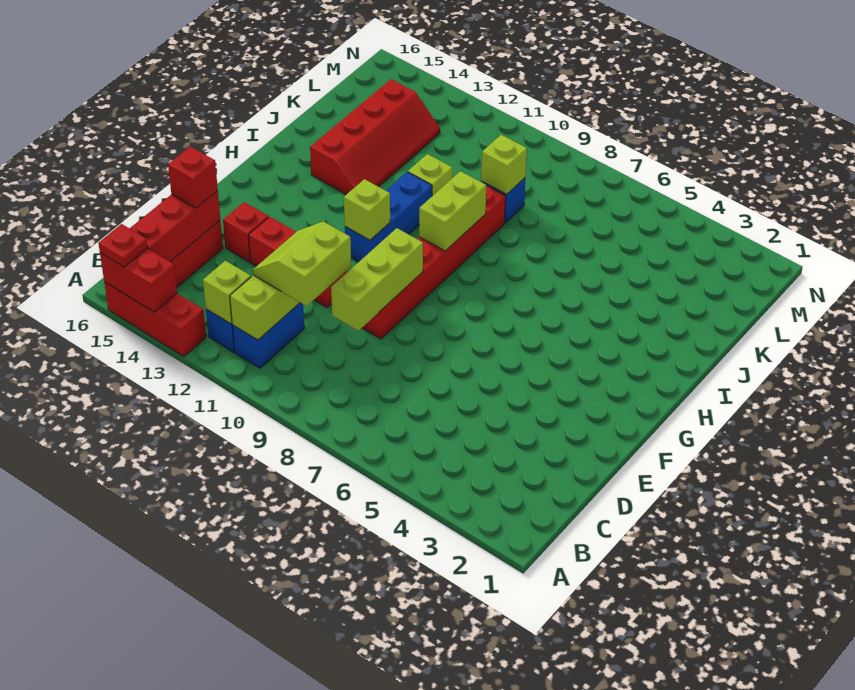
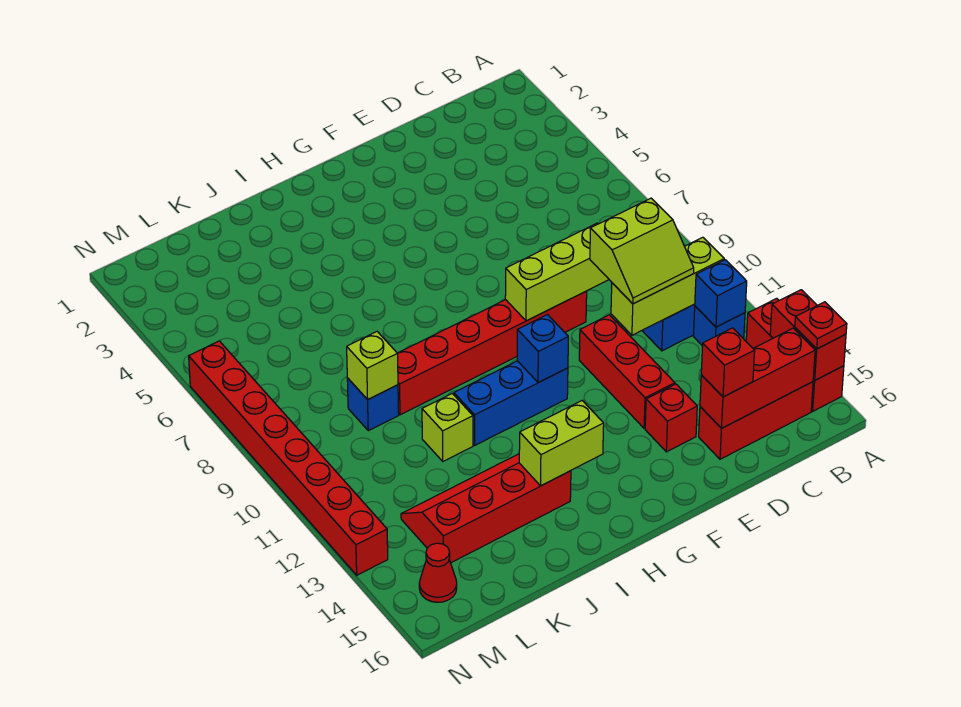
lime brick B12 level 2 -> blue brick B12 level 2
lime brick G11 level 2 -> blue brick G11 level 2
lime brick H9:I9 level 2 -> lime brick H14:I14 level 2
none -> red cone M15 level 1
none -> red brick N6:N13 level 1

